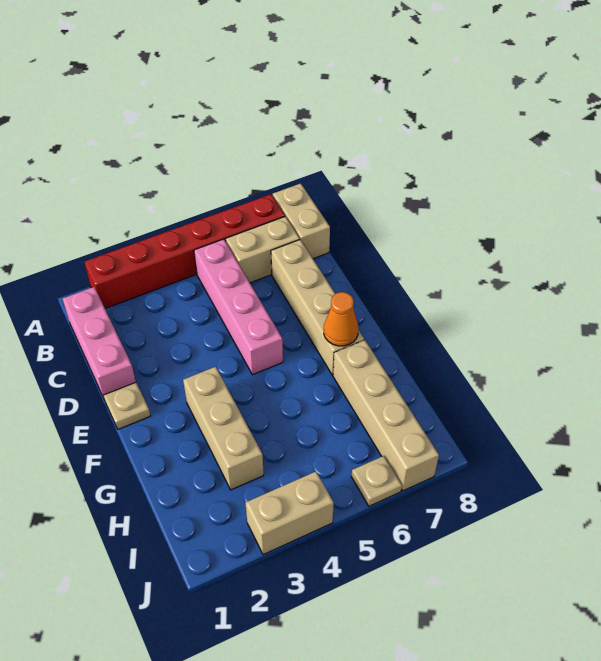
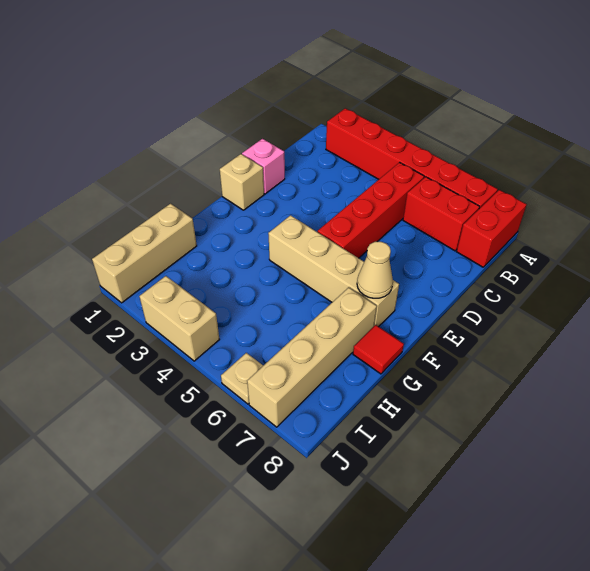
tan brick A8:B8 level 1 -> red brick A8:B8 level 1
pink brick B1:D1 level 1 -> pink brick D1 level 1
pink brick B5:E5 level 1 -> red brick B5:E5 level 1
tan brick B6:B7 level 1 -> red brick B6:B7 level 1
tan brick C7:F7 level 1 -> tan brick F4:F7 level 1
tan plate E1 level 1 -> tan brick E1 level 1
tan brick F3:H3 level 1 -> tan brick H1:J1 level 1
orange cone F7 level 2 -> tan cone F7 level 2
none -> red tile G8 level 1

